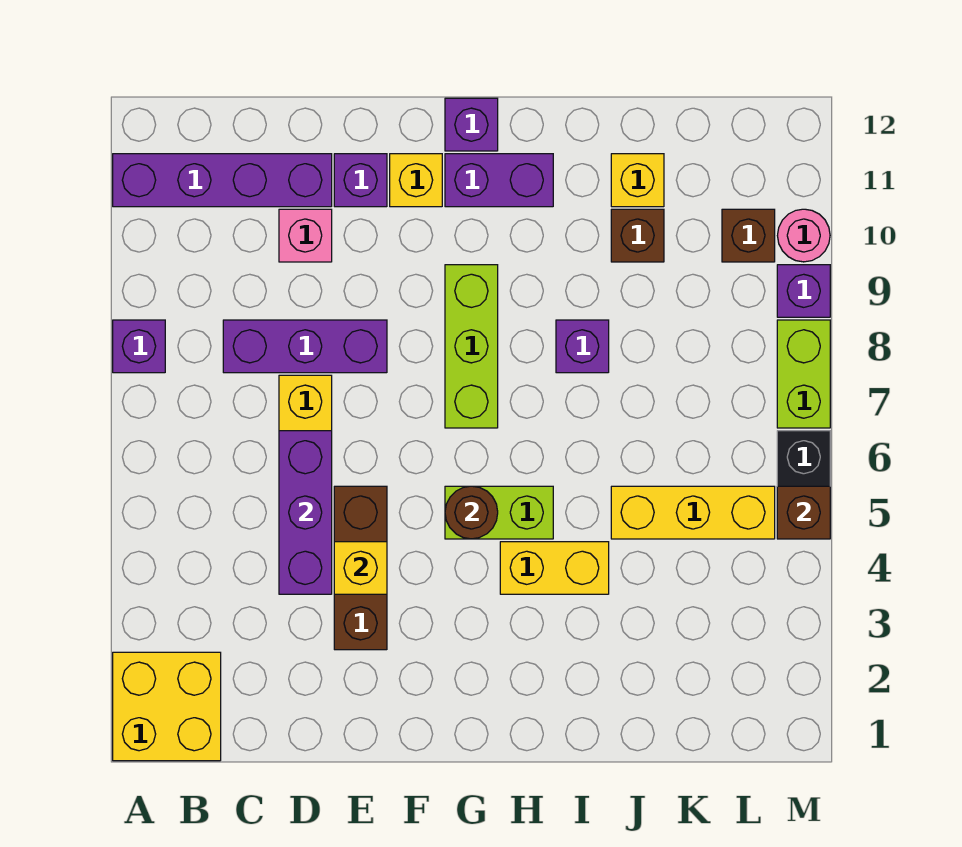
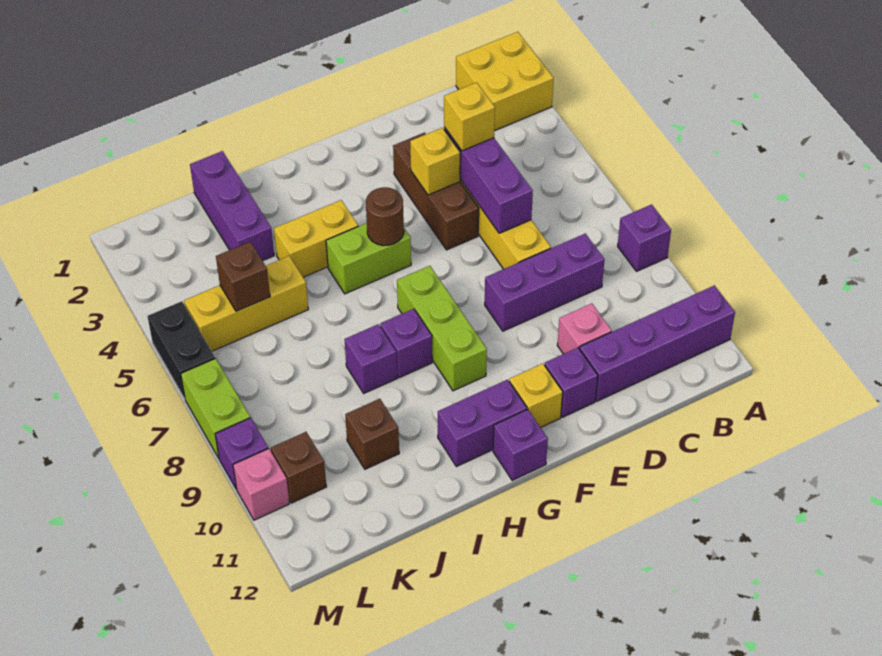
none -> purple brick H8 level 1
none -> purple brick J1:J3 level 1
yellow brick J11 level 1 -> yellow brick D4 level 3
brown brick M5 level 2 -> brown brick K5 level 2
pink round brick M10 level 1 -> pink brick M10 level 1

